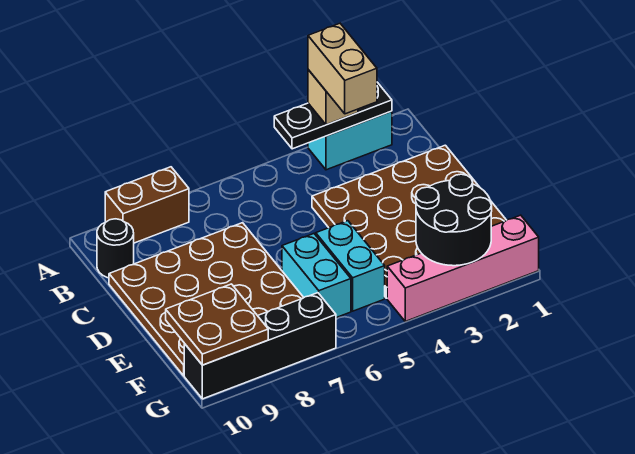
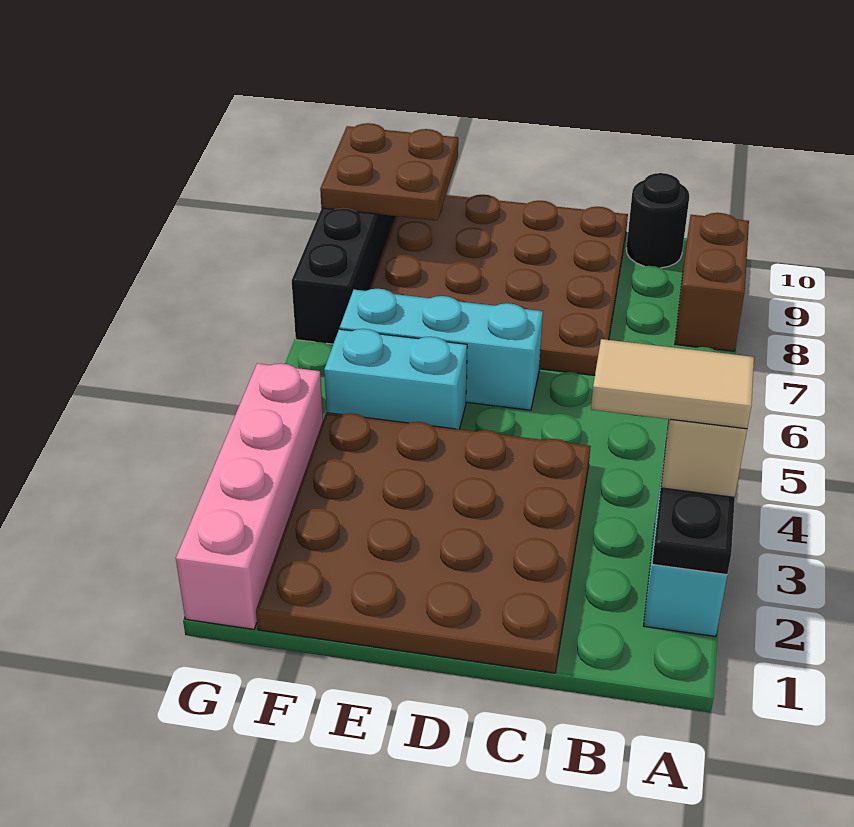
tan brick A3:B3 level 4 -> tan tile A3:B3 level 4
cyan brick E6:F6 level 1 -> cyan brick D6:F6 level 1
black round brick F2:G3 level 2 -> none

